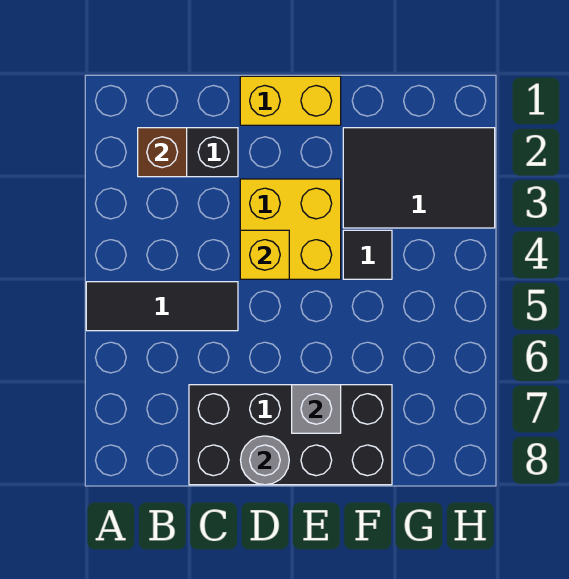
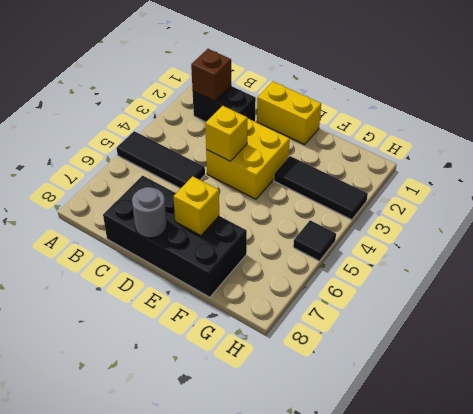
grey brick E7 level 2 -> yellow brick E7 level 2
black tile F2:H3 level 1 -> black tile F3:H3 level 1
black tile F4 level 1 -> black tile H5 level 1

